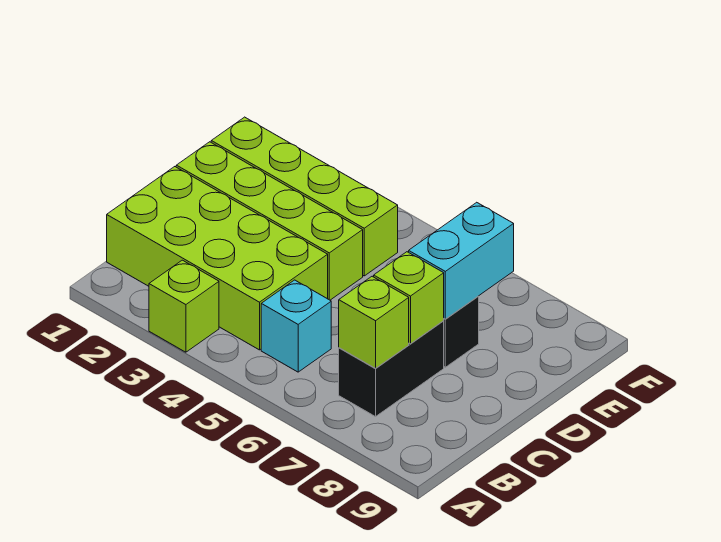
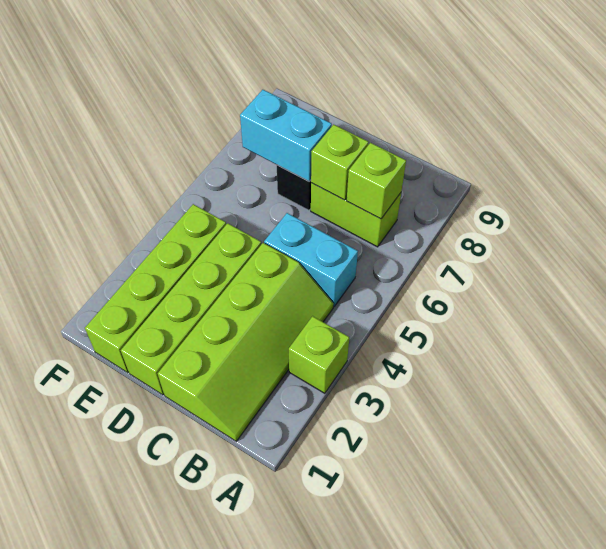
lime brick B1:C4 level 1 -> lime slope B1:C4 level 1 top C
cyan brick B5 level 1 -> cyan brick B5:C5 level 1
black brick B7:C7 level 1 -> lime brick B7:C7 level 1

